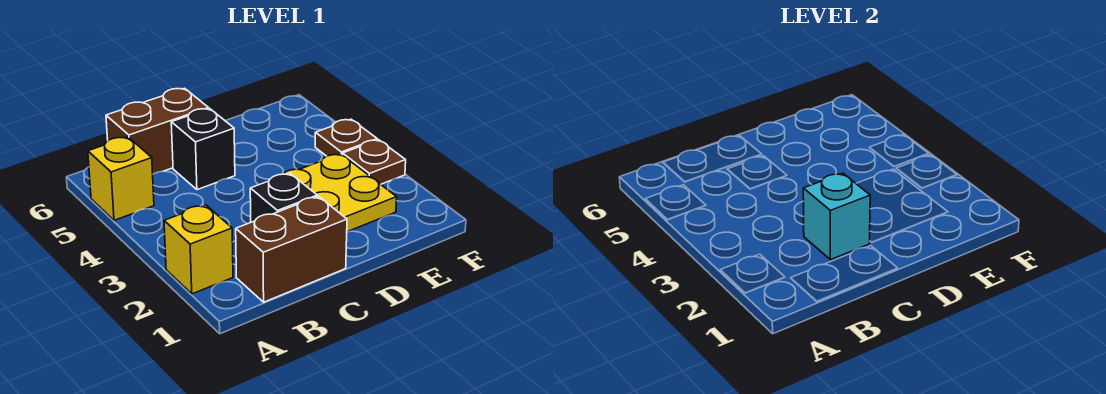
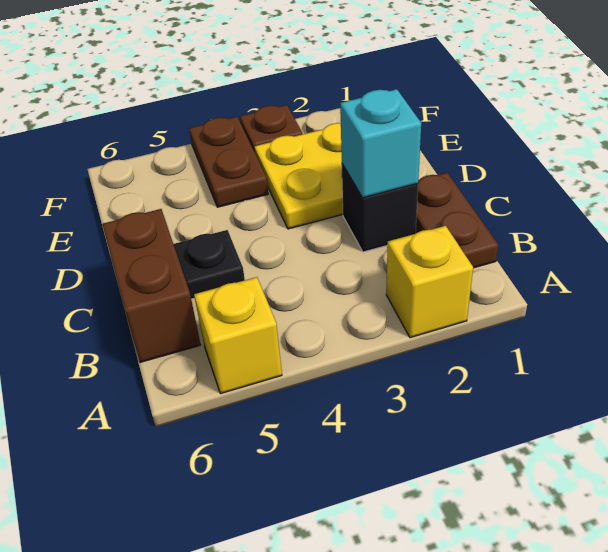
brown brick B1:C1 level 1 -> brown plate B1:C1 level 1
black brick C5 level 1 -> black plate C5 level 1
brown plate F4 level 1 -> brown plate E4:F4 level 1

